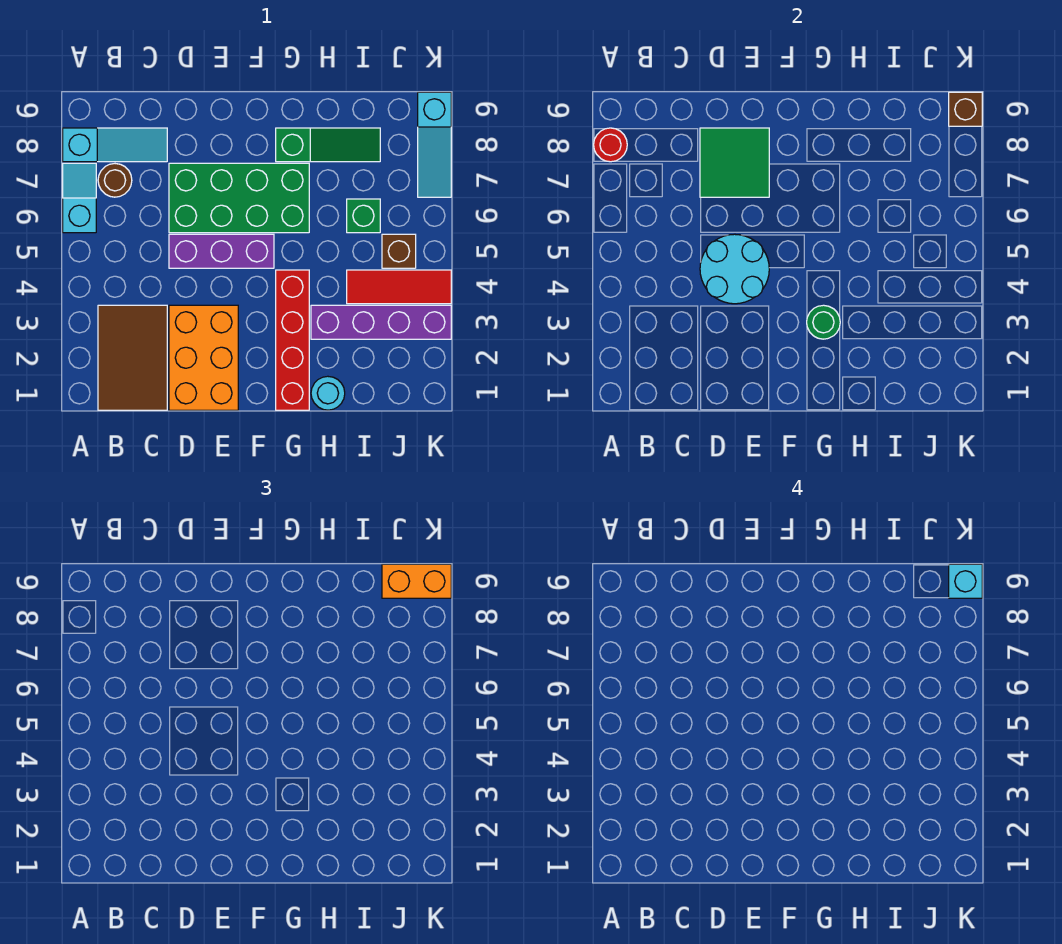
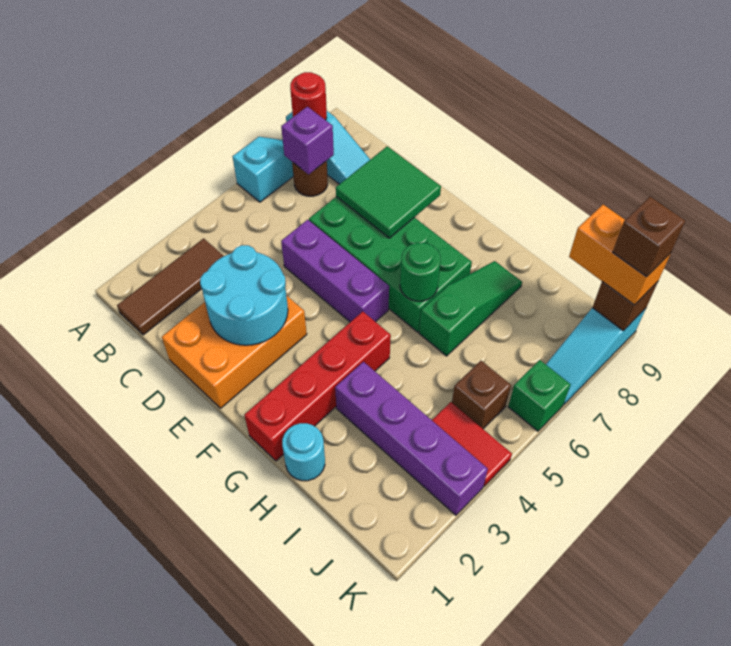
brown tile B1:C3 level 1 -> brown tile B1:B3 level 1
none -> purple brick B7 level 2
cyan round brick D4:E5 level 2 -> cyan round brick D2:E3 level 2
green round brick G3 level 2 -> green round brick G6 level 2
green slope G8:I8 level 1 top G -> green slope H6:H8 level 1 top 6
red tile I4:K4 level 1 -> red tile J4:K4 level 1
green brick I6 level 1 -> green brick K6 level 1
cyan brick K9 level 4 -> brown brick K9 level 4

